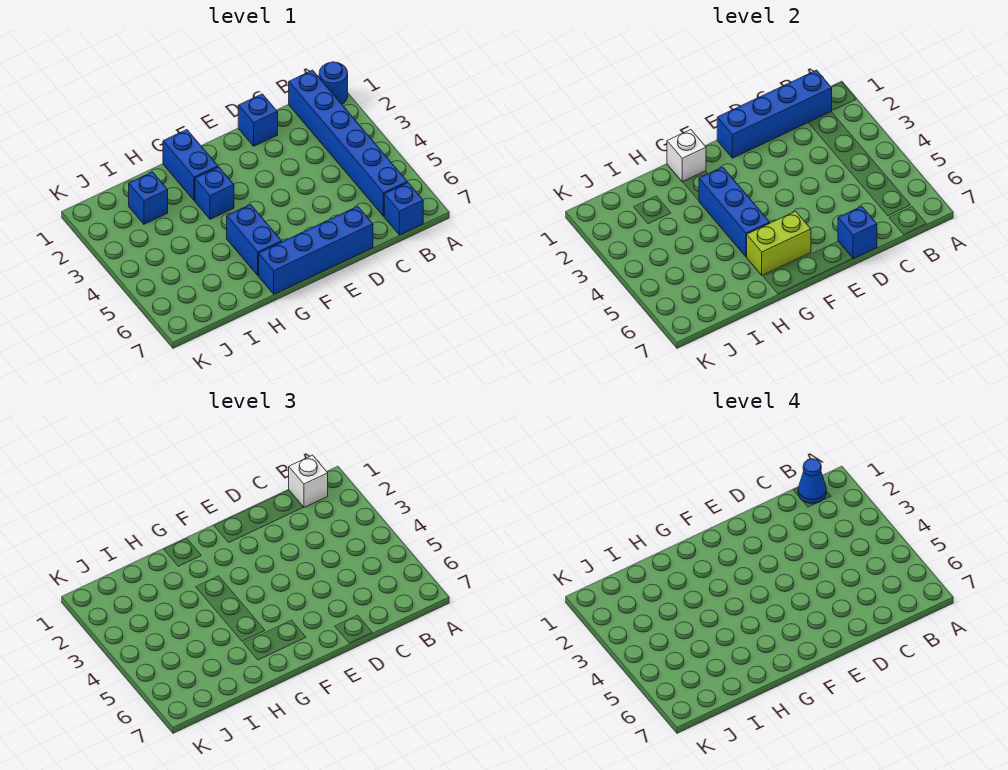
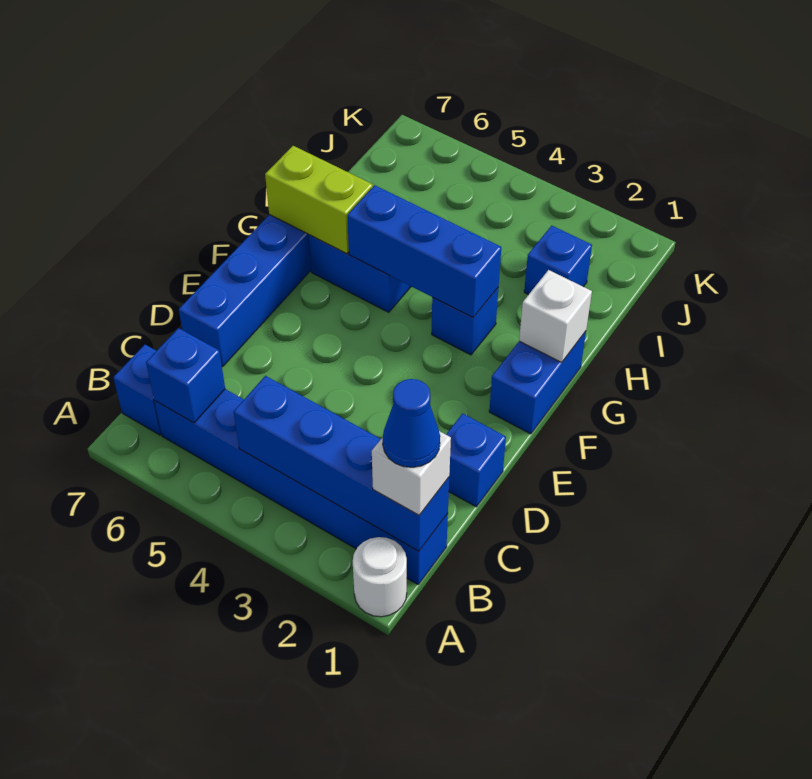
blue round brick A1 level 1 -> white round brick A1 level 1
blue brick B1:E1 level 2 -> blue brick B1:B4 level 2
blue brick D7 level 2 -> blue brick B6 level 2
lime brick F6:G6 level 2 -> lime brick G6:G7 level 2
blue brick G1:G2 level 1 -> blue brick F1:G1 level 1

